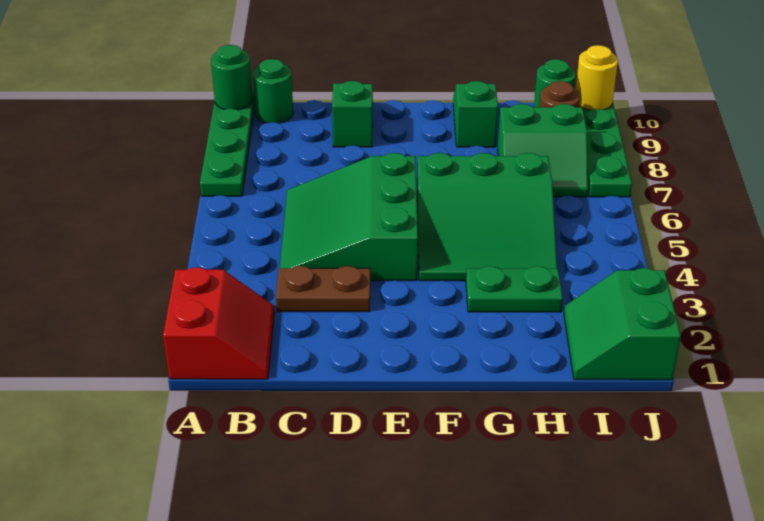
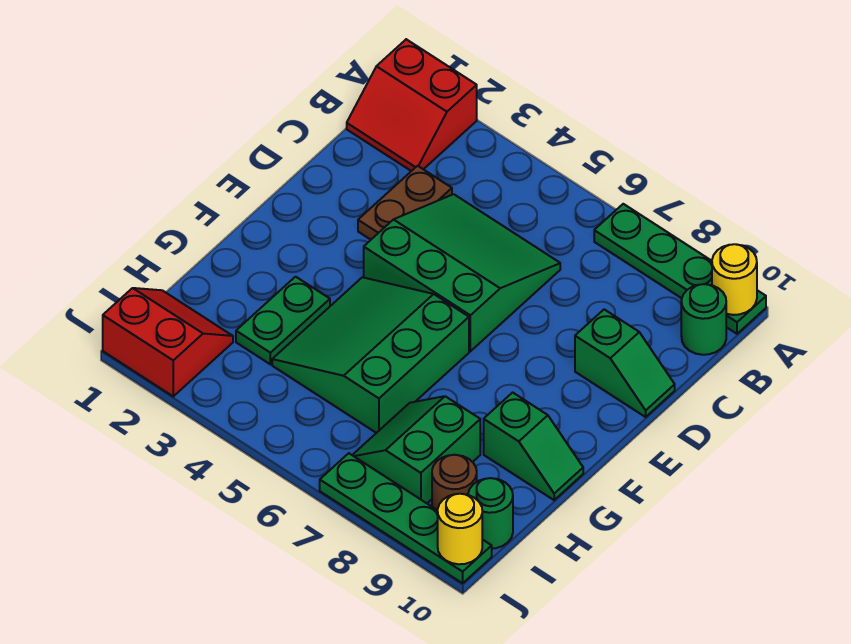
green round brick A10 level 2 -> yellow round brick A10 level 2
green slope I1:J2 level 1 top J -> red slope I1:J2 level 1 top J

